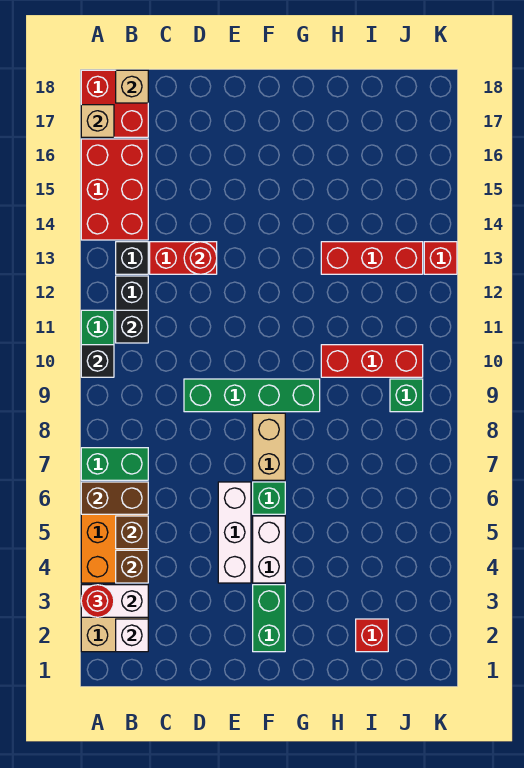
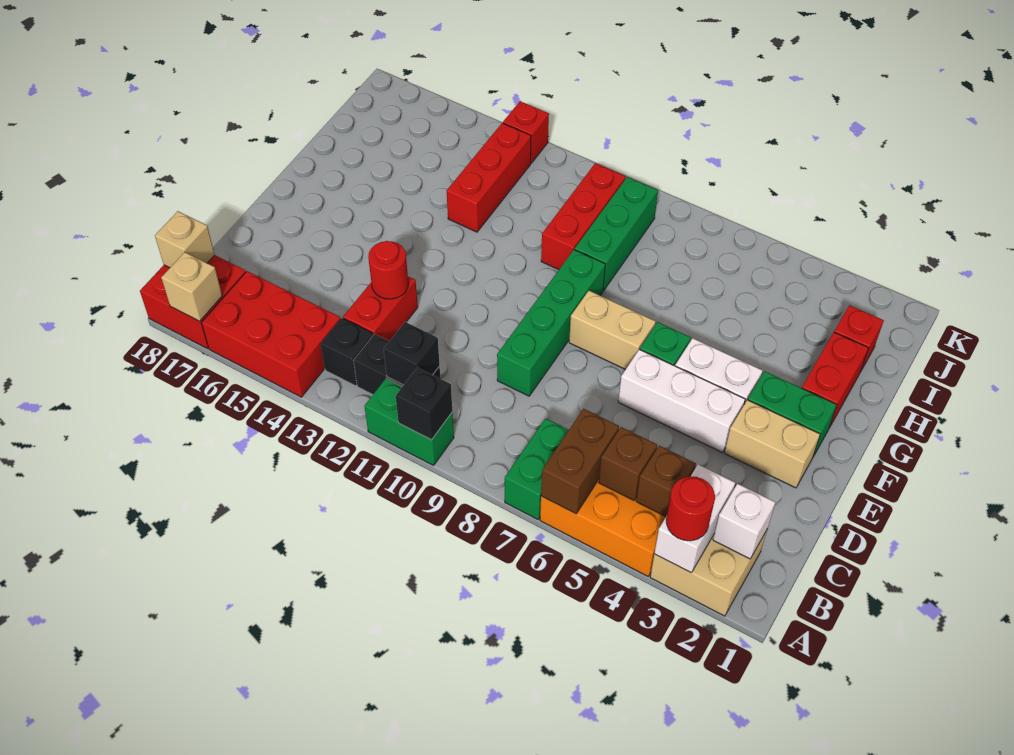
none -> tan brick E2:E3 level 1
none -> red brick G2:H2 level 1
green brick J9 level 1 -> green brick H9:J9 level 1

